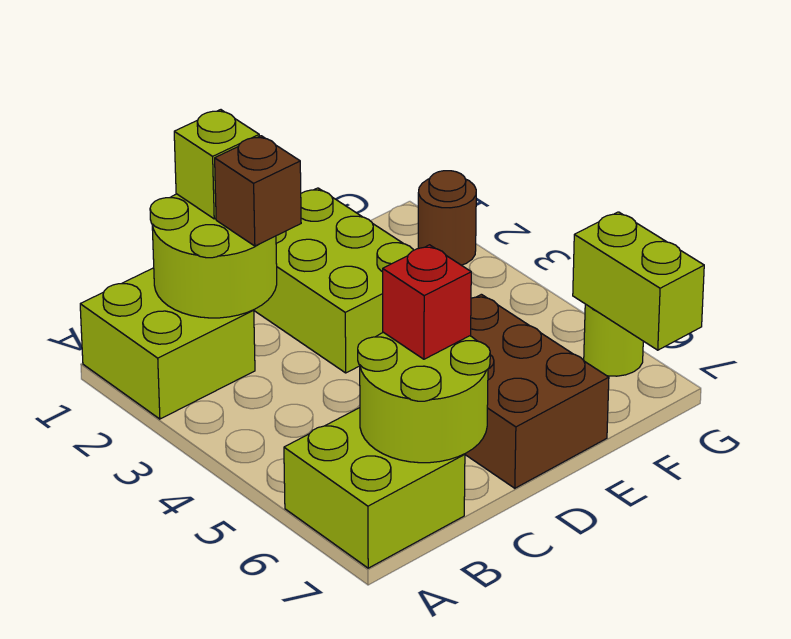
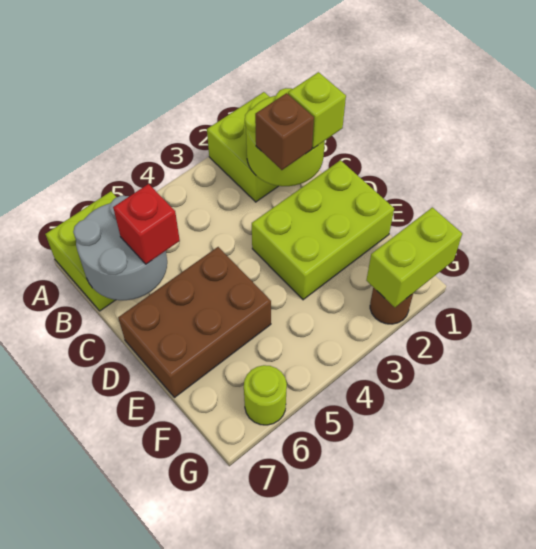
lime round brick B6:C7 level 2 -> grey round brick B6:C7 level 2
lime brick G6:G7 level 2 -> lime brick G1:G2 level 2

